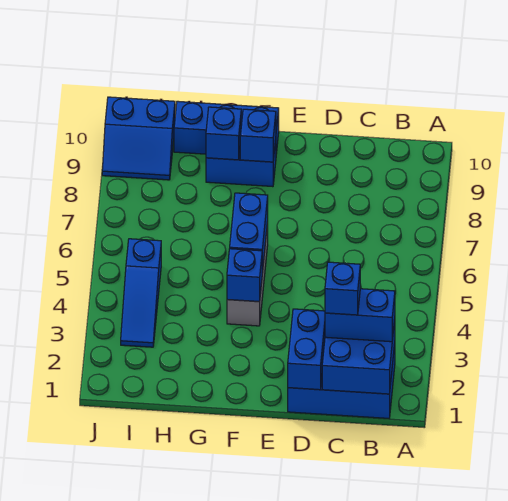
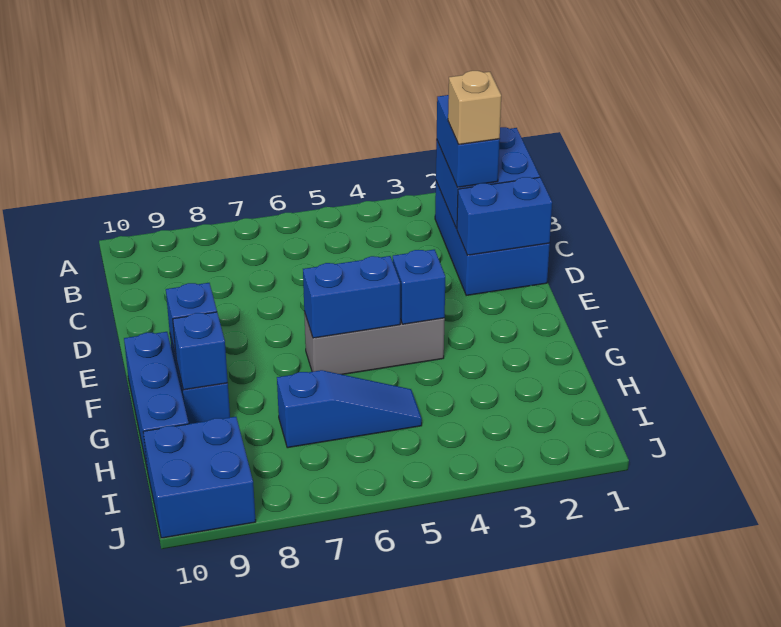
blue brick C2 level 4 -> tan brick C2 level 4
blue slope I3:I5 level 1 top 5 -> blue slope H5:H7 level 1 top 7
blue slope I9:J10 level 1 top 10 -> blue brick I9:J10 level 1

